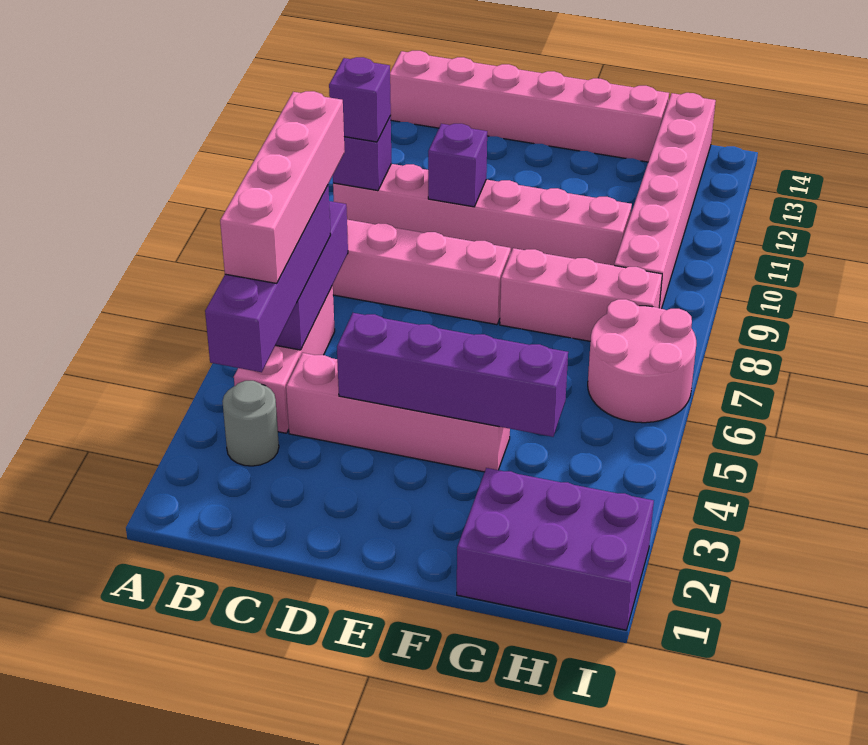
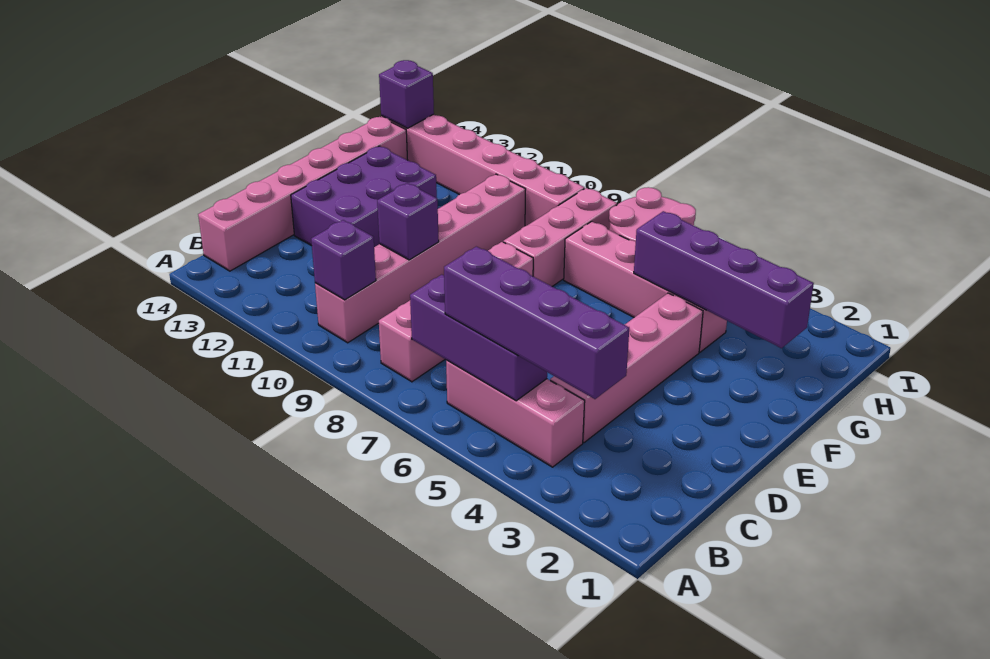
grey round brick B3 level 1 -> none
pink brick B4:B7 level 4 -> pink brick G4:G7 level 1
purple brick B10 level 3 -> purple brick H14 level 2
purple brick D4:G4 level 2 -> purple brick G2:G5 level 2
purple brick G1:I2 level 1 -> purple brick D12:F13 level 1

